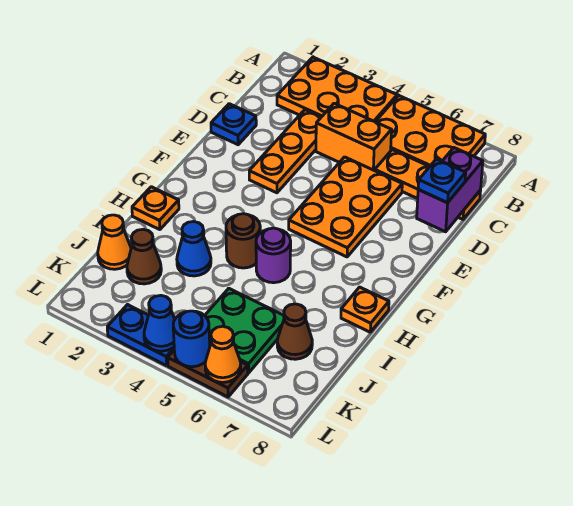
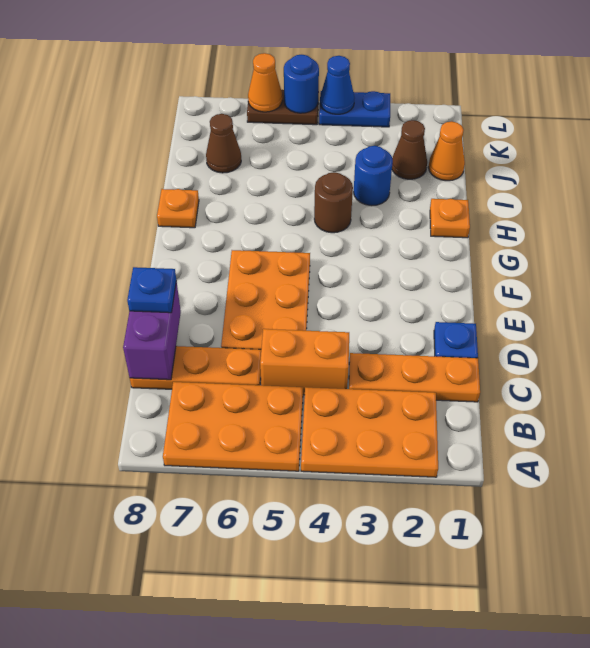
orange plate C3:E3 level 1 -> orange plate C1:C3 level 1
purple round brick H5 level 1 -> none
blue cone I3 level 1 -> blue round brick I3 level 1
green plate J5:K6 level 1 -> none

